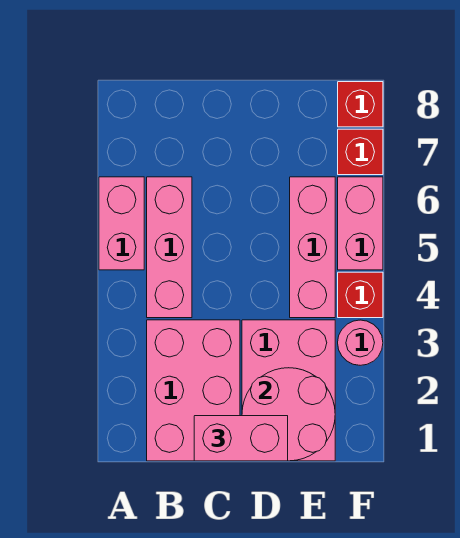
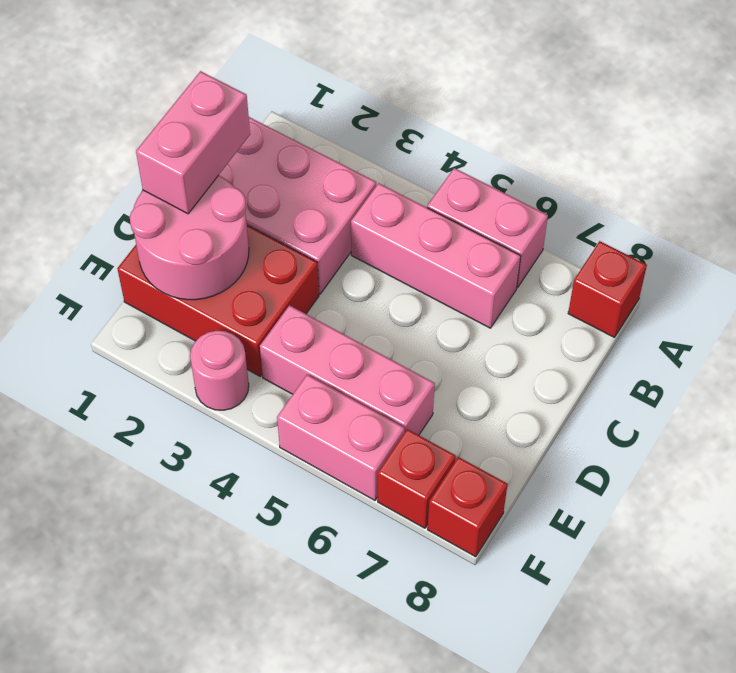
pink brick D1:E3 level 1 -> red brick D1:E3 level 1
red brick F4 level 1 -> red brick A8 level 1

